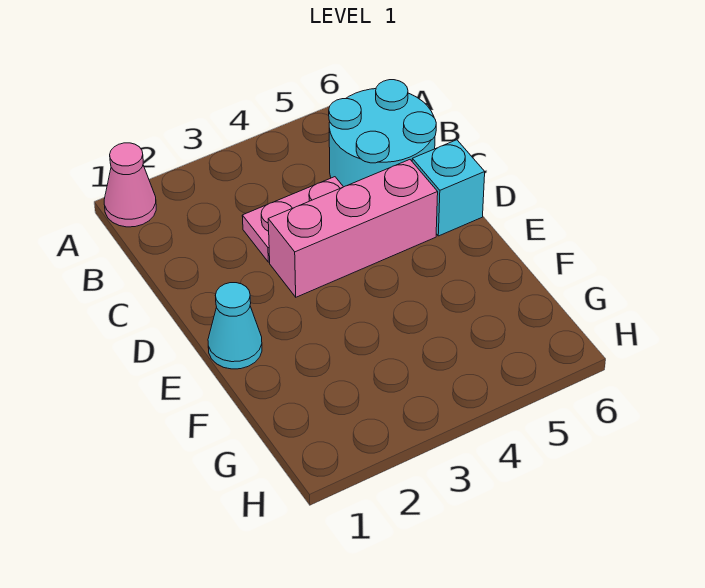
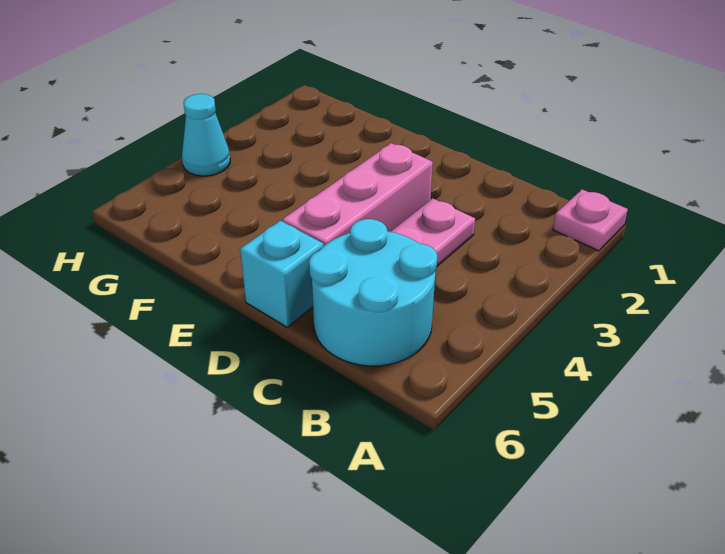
pink cone A1 level 1 -> pink plate A1 level 1
cyan cone E1 level 1 -> cyan cone H4 level 1

